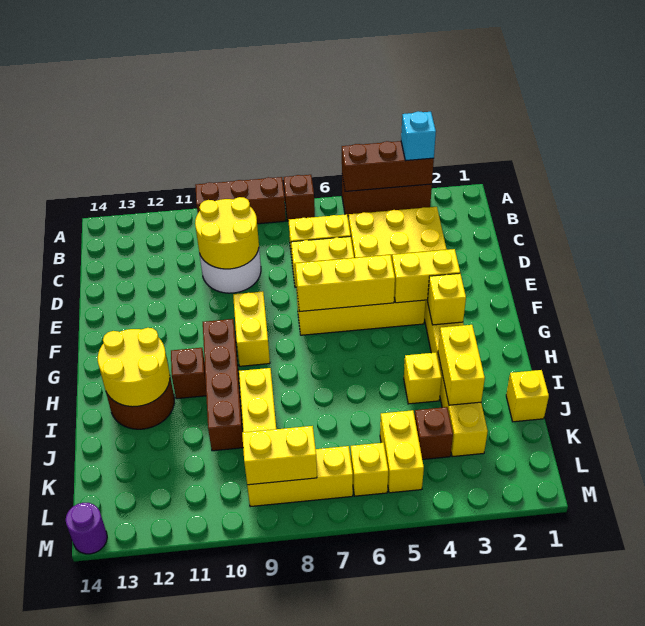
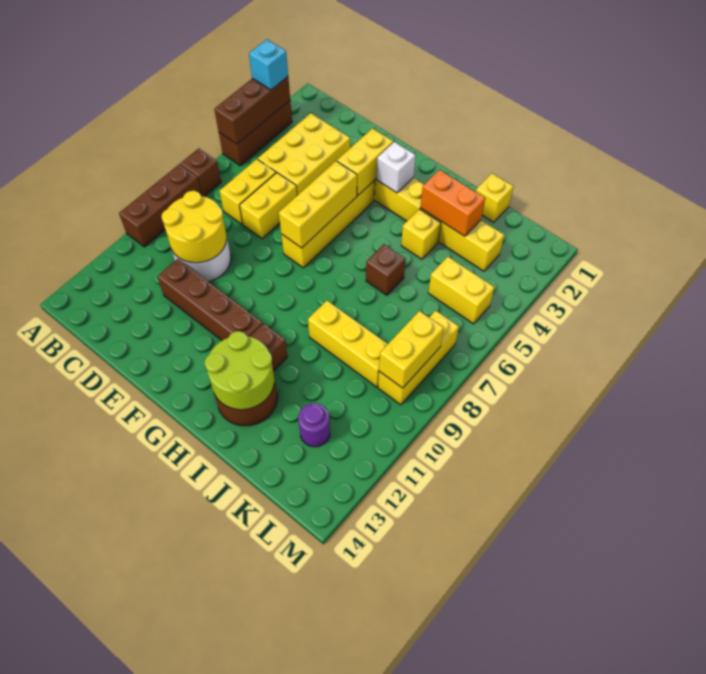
yellow brick F9:G9 level 1 -> none
yellow brick G3 level 2 -> white brick G3 level 2
brown brick G10:J10 level 1 -> brown brick D11:G11 level 1
yellow round brick H12:I13 level 2 -> lime round brick H12:I13 level 2
yellow brick I3:J3 level 2 -> orange brick I3:J3 level 2
brown brick K4 level 1 -> brown brick I6 level 1
yellow brick L6 level 1 -> none
purple round brick M14 level 1 -> purple round brick K12 level 1

